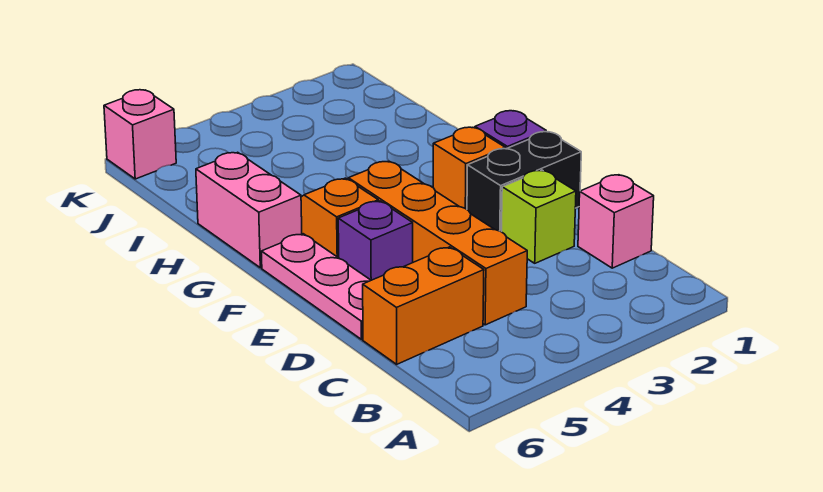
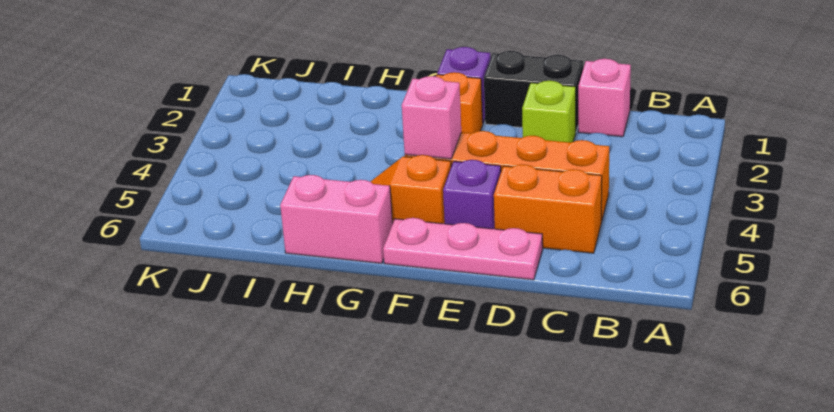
orange brick C5:C6 level 1 -> orange brick C5:D5 level 1
black brick E1:E2 level 1 -> black brick D1:E1 level 1
pink brick K6 level 1 -> pink brick F4 level 2

